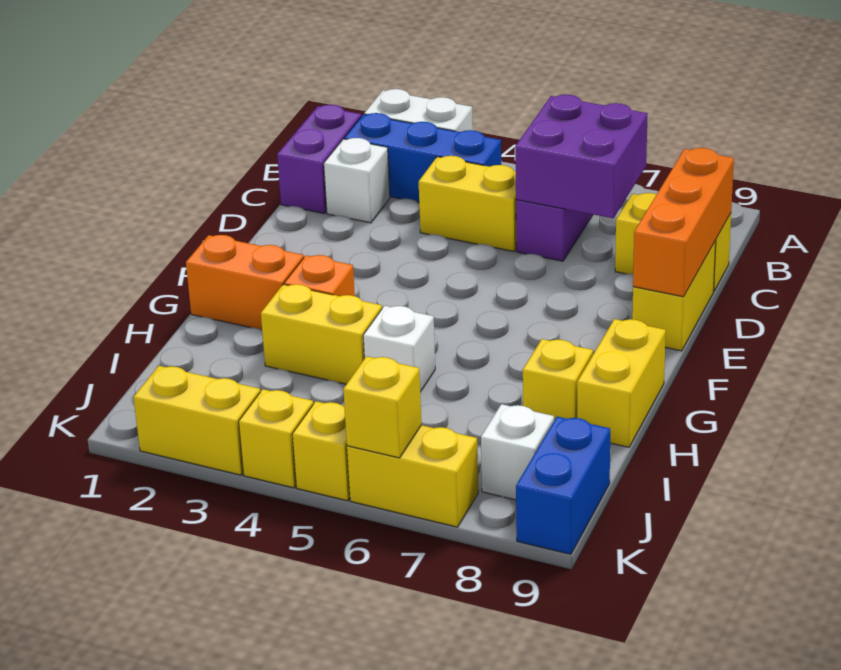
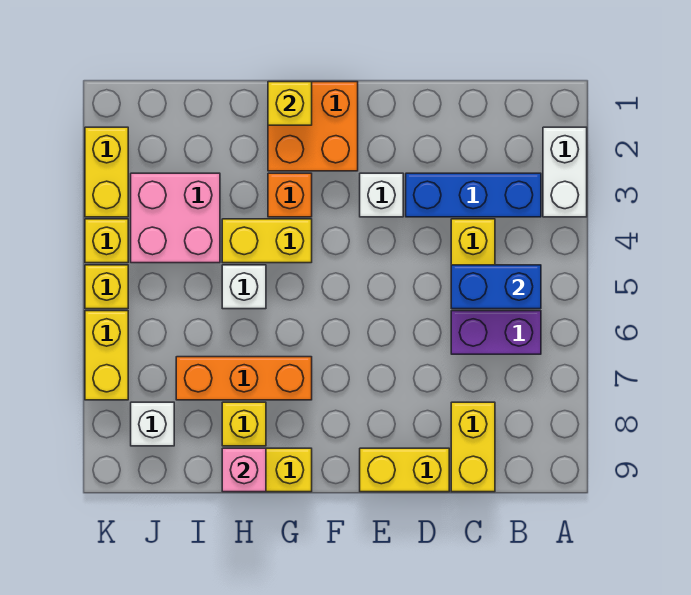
purple brick B1:C1 level 1 -> none
blue brick B2:B4 level 1 -> blue brick B3:D3 level 1
purple brick B6:C7 level 2 -> none
white brick C2 level 1 -> white brick E3 level 1
orange brick C9:E9 level 2 -> orange brick G7:I7 level 1
orange brick G1:G2 level 1 -> orange brick F1:G2 level 1
yellow brick H3:H4 level 1 -> yellow brick G4:H4 level 1
none -> pink brick H9 level 2
none -> pink brick I3:J4 level 1
blue brick J9:K9 level 1 -> blue brick B5:C5 level 2
yellow brick K6 level 2 -> yellow brick G1 level 2

